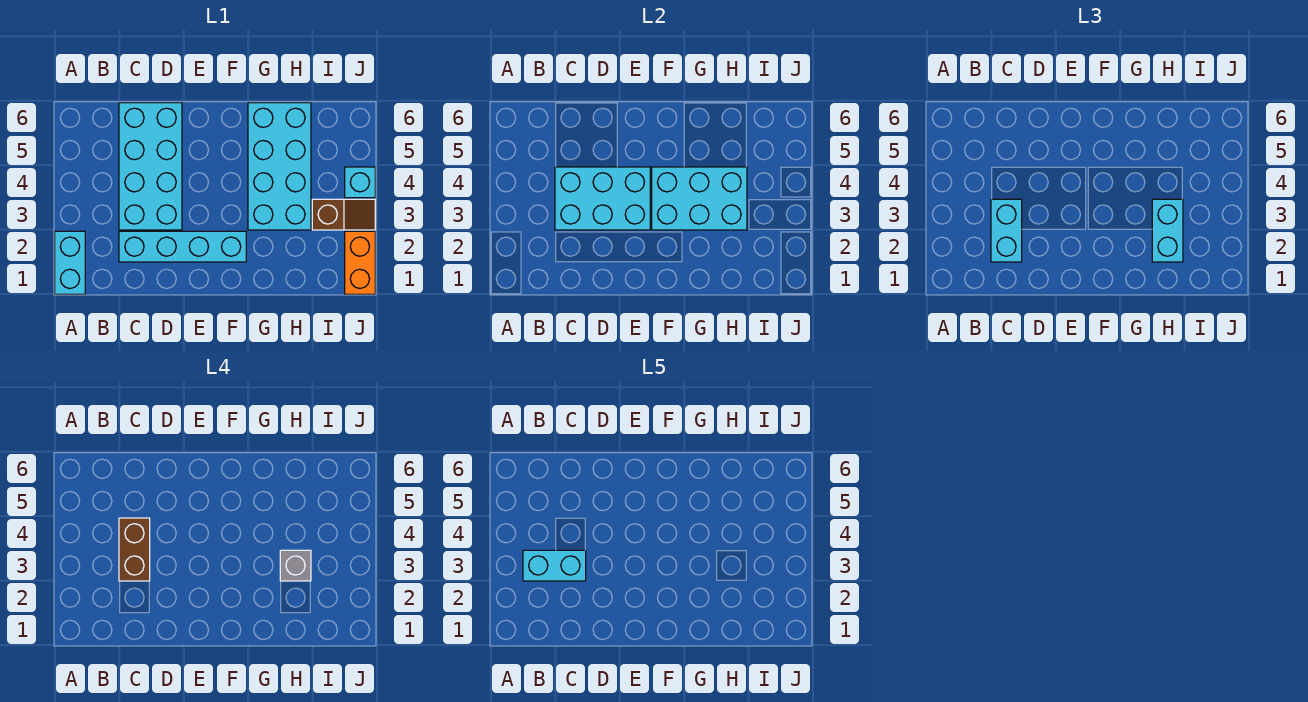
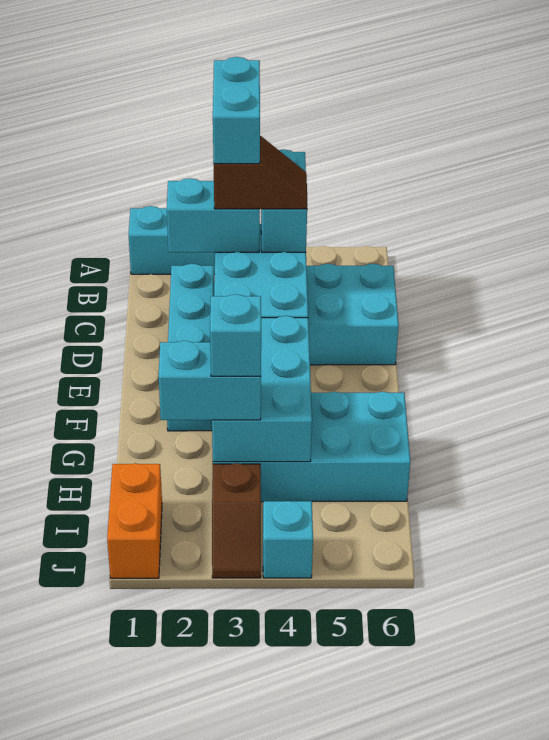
none -> cyan brick B4:C4 level 3
brown brick C3:C4 level 4 -> brown slope C3:C4 level 4 top 3
grey brick H3 level 4 -> cyan brick H3 level 4
orange brick J1:J2 level 1 -> orange brick I1:J1 level 1

